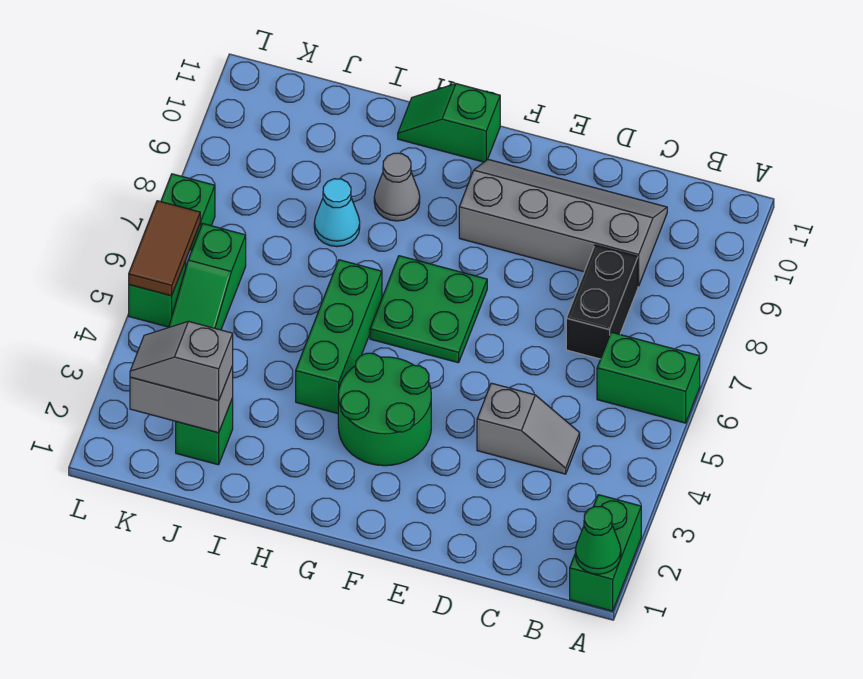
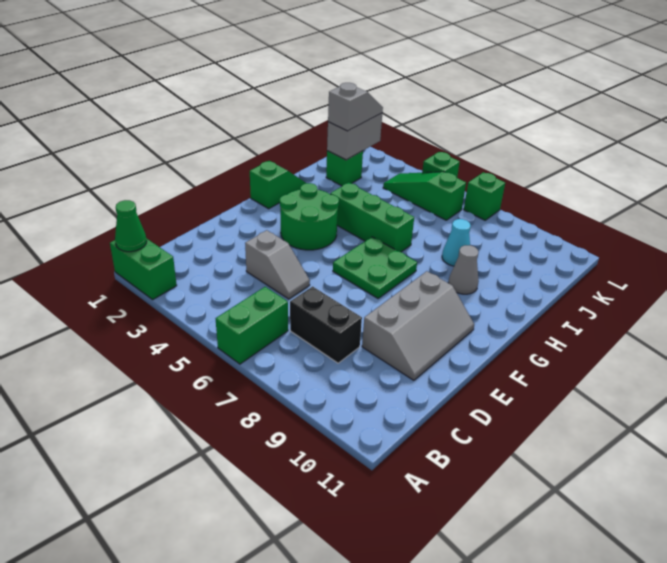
grey slope C4:D4 level 1 top D -> grey slope D4:D5 level 1 top 4
grey slope C9:F10 level 1 top 9 -> grey slope D9:F10 level 1 top 9
green slope G11:H11 level 1 top G -> green slope G1:H1 level 1 top G
brown tile L5:L6 level 2 -> none

